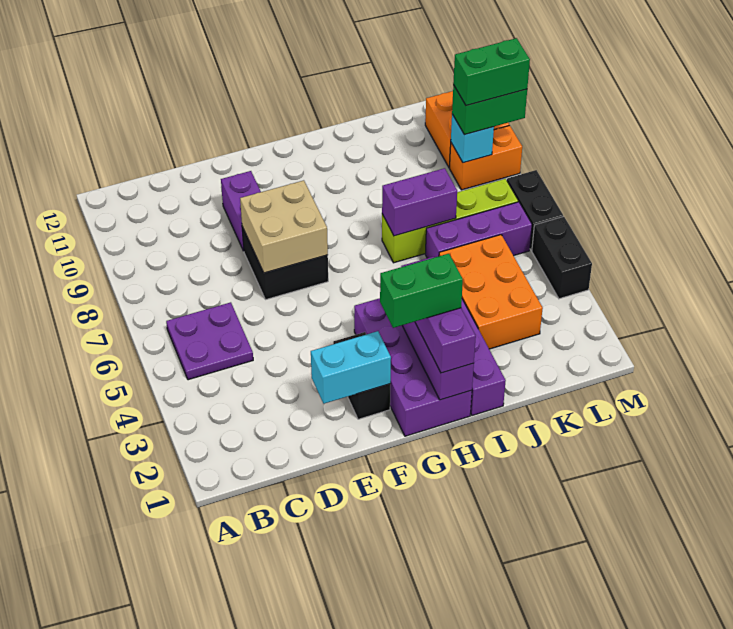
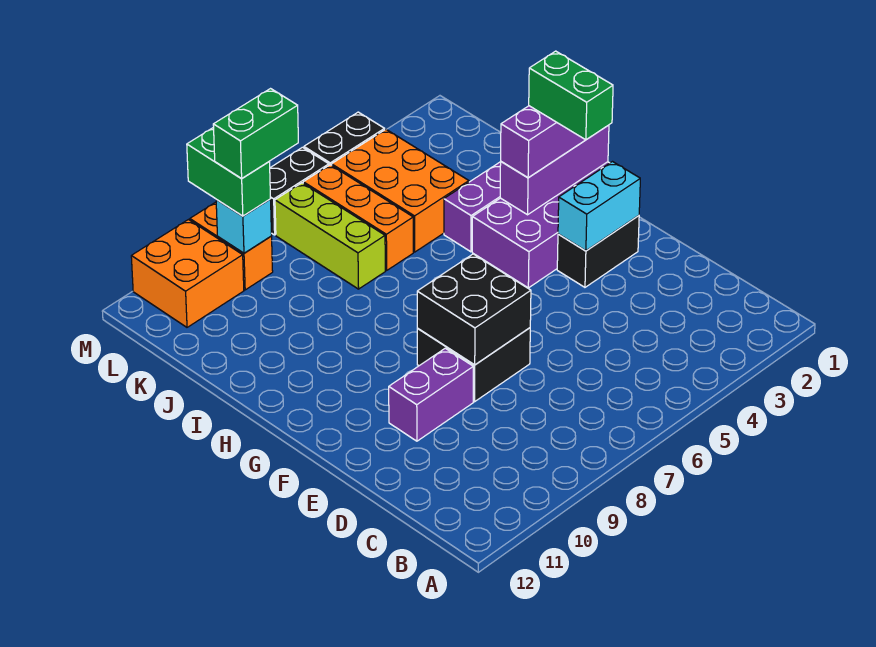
purple plate B5:C6 level 1 -> none
cyan brick E2:F2 level 2 -> cyan brick F2:F3 level 2
tan brick E7:F8 level 2 -> black brick E7:F8 level 2
lime brick I7:L7 level 1 -> lime brick J7:L7 level 1
purple brick I7:J7 level 2 -> none
orange brick J3:K5 level 1 -> orange brick J4:L5 level 1
purple brick J6:L6 level 1 -> orange brick J6:L6 level 1
green brick L9:M9 level 4 -> green brick L8:L9 level 4

